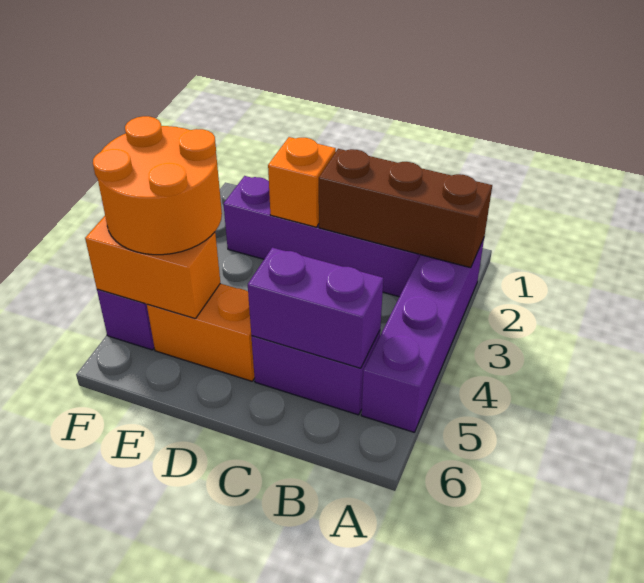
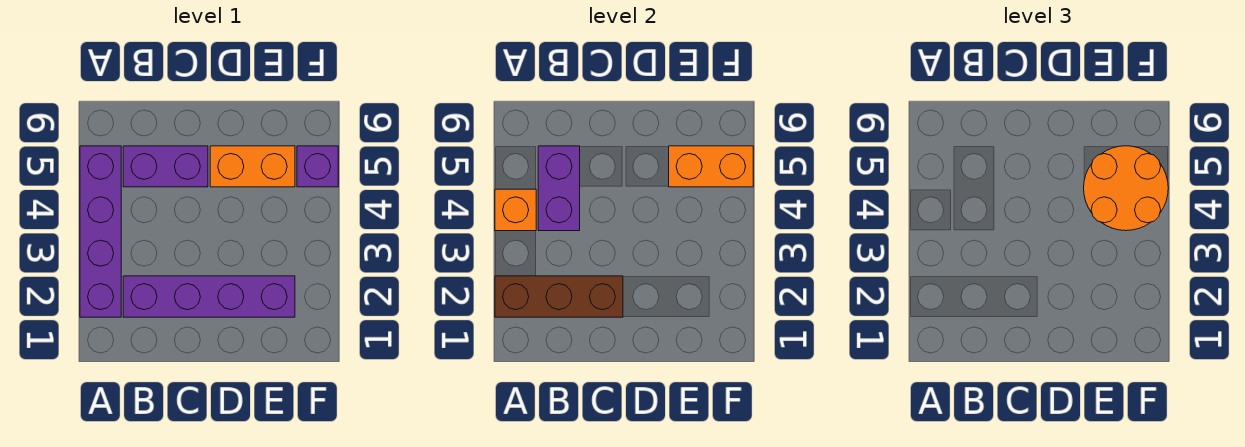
purple brick B5:C5 level 2 -> purple brick B4:B5 level 2
orange brick D2 level 2 -> orange brick A4 level 2

